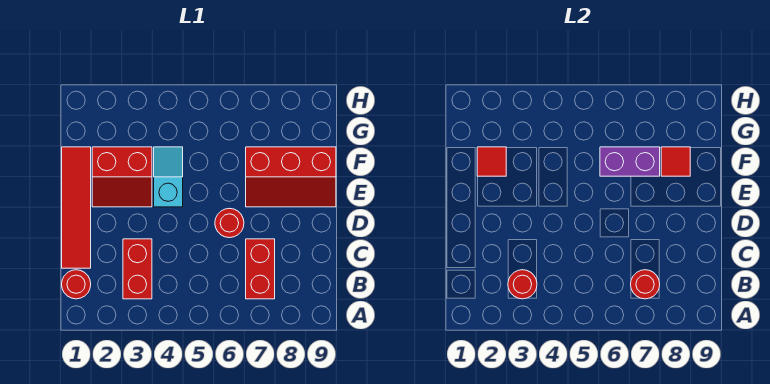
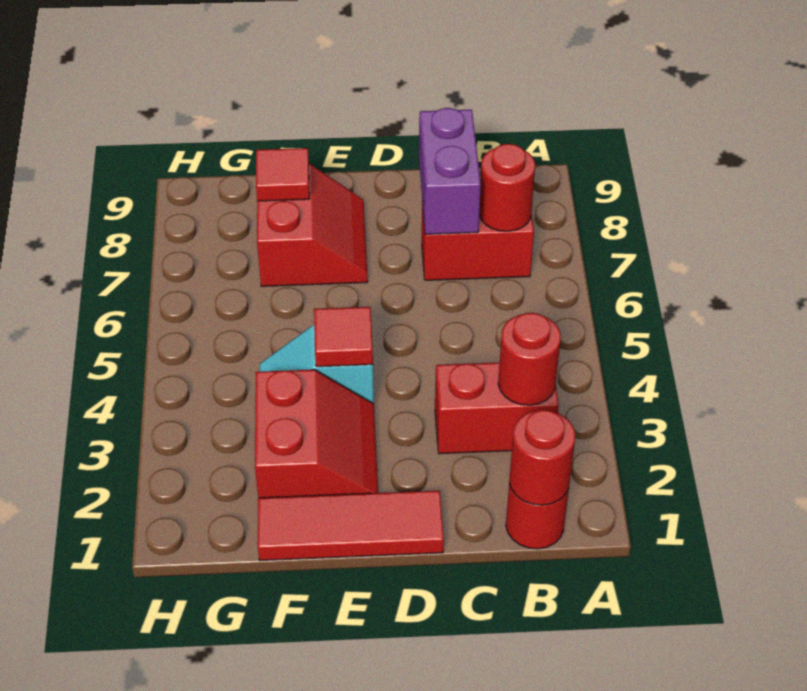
red tile C1:F1 level 1 -> red tile D1:F1 level 1
red round brick D6 level 1 -> red round brick B1 level 2
red slope E7:F9 level 1 top F -> red slope E7:F8 level 1 top F
red tile F2 level 2 -> red tile E4 level 2
purple brick F6:F7 level 2 -> purple brick C7:C8 level 2

